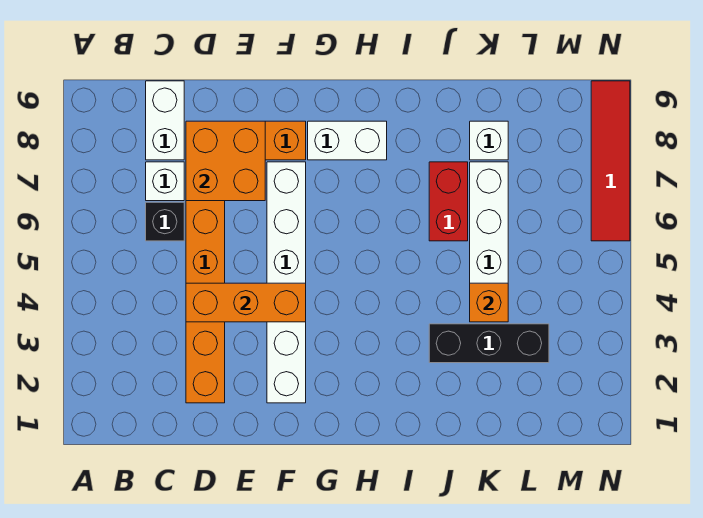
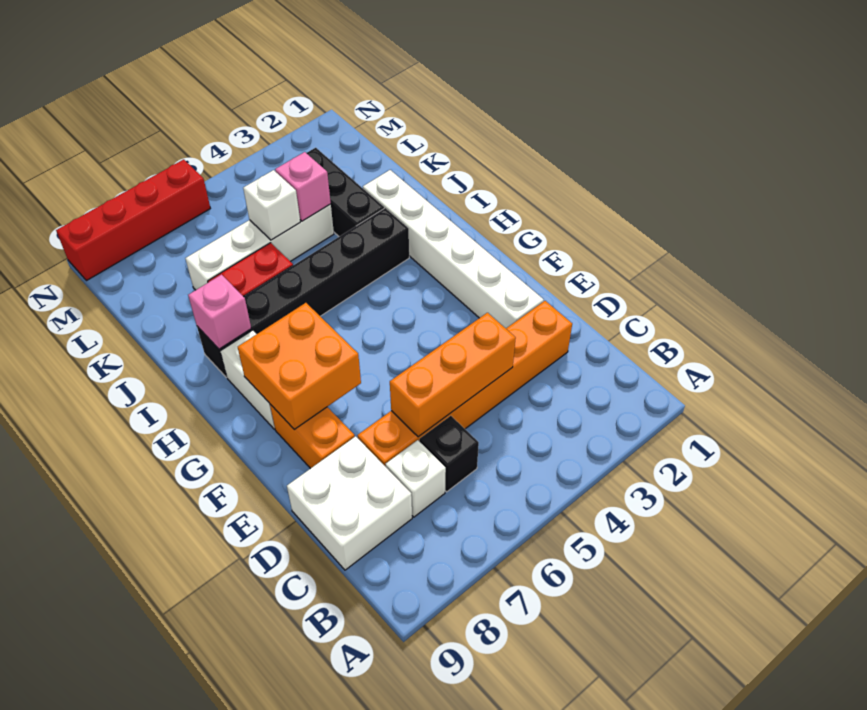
white brick C8:C9 level 1 -> white brick C8:D9 level 1
orange brick D4:F4 level 2 -> orange brick D4:D6 level 2
orange brick D7:E8 level 2 -> orange brick F7:G8 level 2
white brick F2:F7 level 1 -> white brick E2:J2 level 1
none -> black brick I3:I8 level 1
none -> pink brick I8 level 2
orange brick K4 level 2 -> pink brick K4 level 2
white brick K8 level 1 -> white brick K5 level 2
red tile N6:N9 level 1 -> red brick N6:N9 level 1

